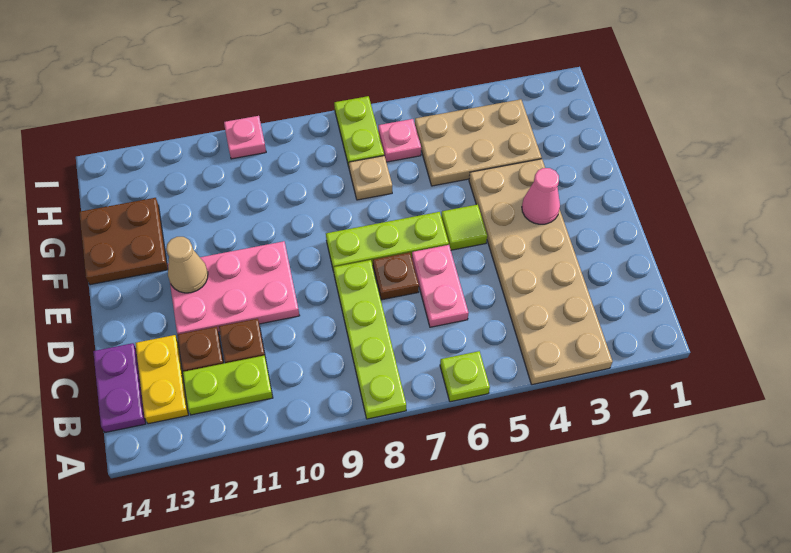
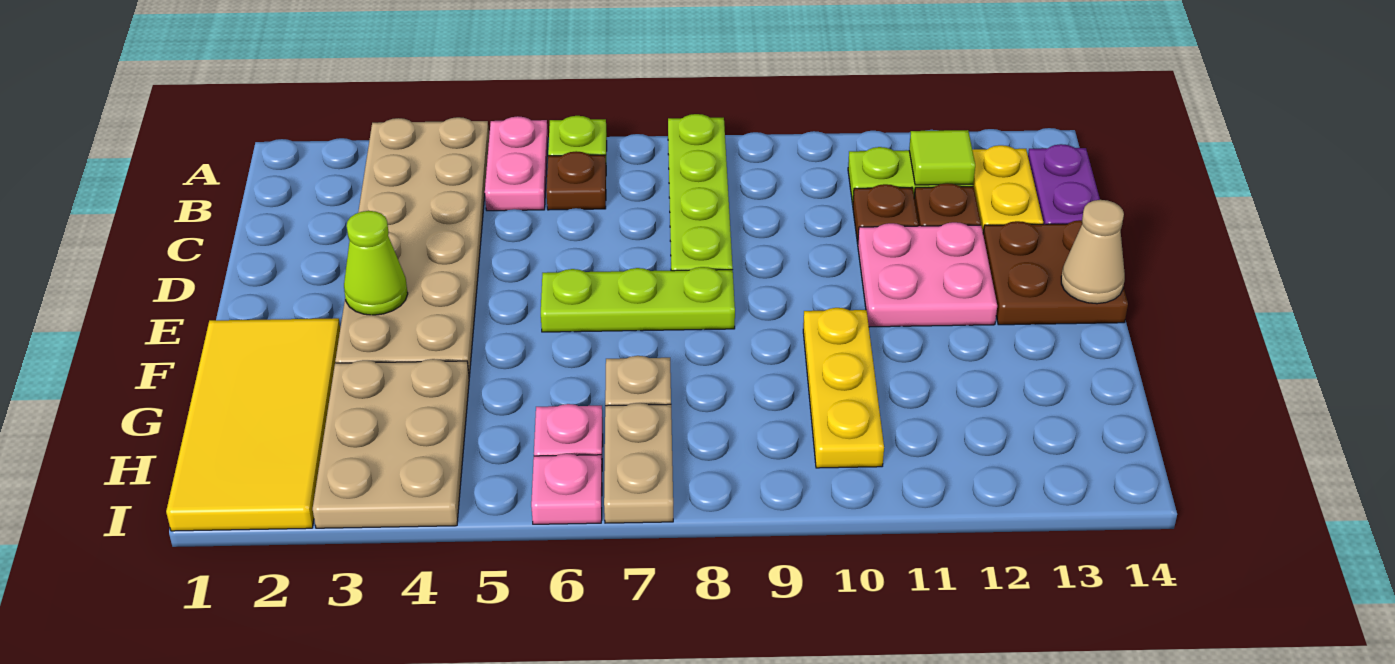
pink plate C6:D6 level 1 -> pink plate A5:B5 level 1
brown plate D7 level 1 -> brown plate B6 level 1
pink plate D10:E12 level 1 -> pink plate D11:E12 level 1
pink cone E3 level 2 -> lime cone E3 level 2
lime tile E5 level 1 -> lime tile B12 level 2
tan cone E12 level 2 -> tan cone E14 level 2
none -> yellow tile F1:I2 level 1
none -> yellow plate F10:H10 level 1
brown plate F13:G14 level 1 -> brown plate D13:E14 level 1
tan plate G3:H5 level 1 -> tan plate G3:I4 level 1
lime plate H7:I7 level 1 -> tan plate H7:I7 level 1
pink plate I10 level 1 -> pink plate I6 level 1

